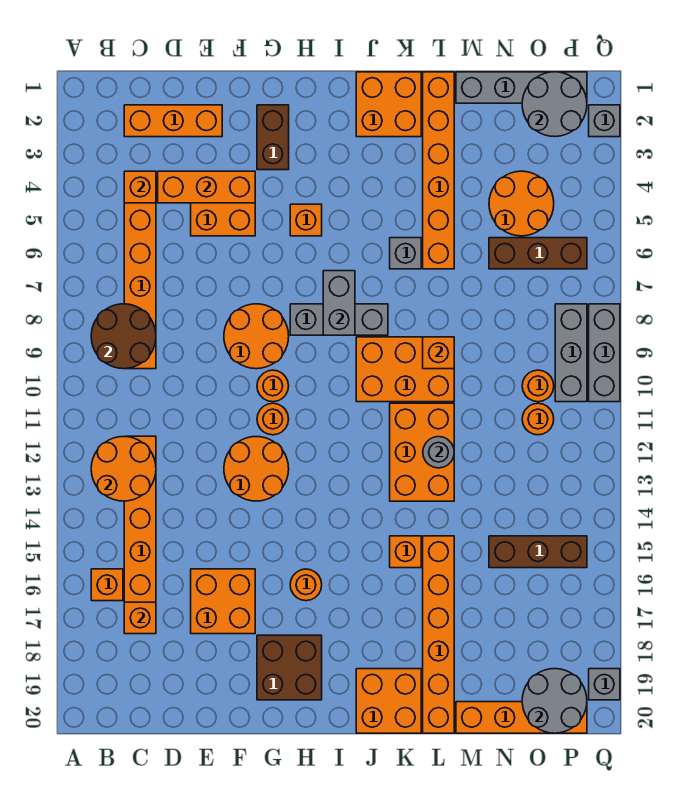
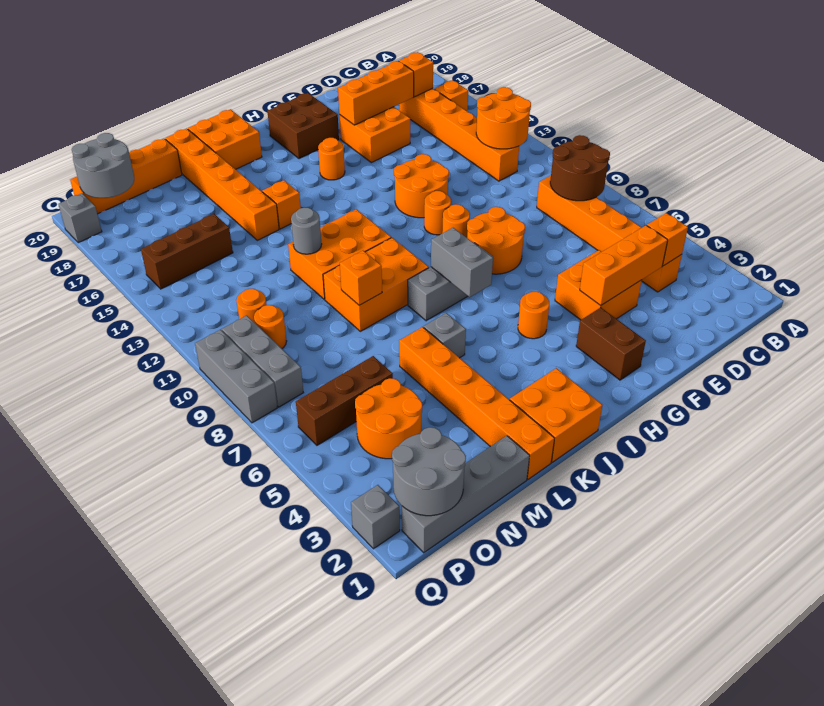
orange brick C2:E2 level 1 -> orange brick D17:F17 level 2
orange brick H5 level 1 -> orange round brick H5 level 1
orange brick K11:L13 level 1 -> orange brick J11:L12 level 1

